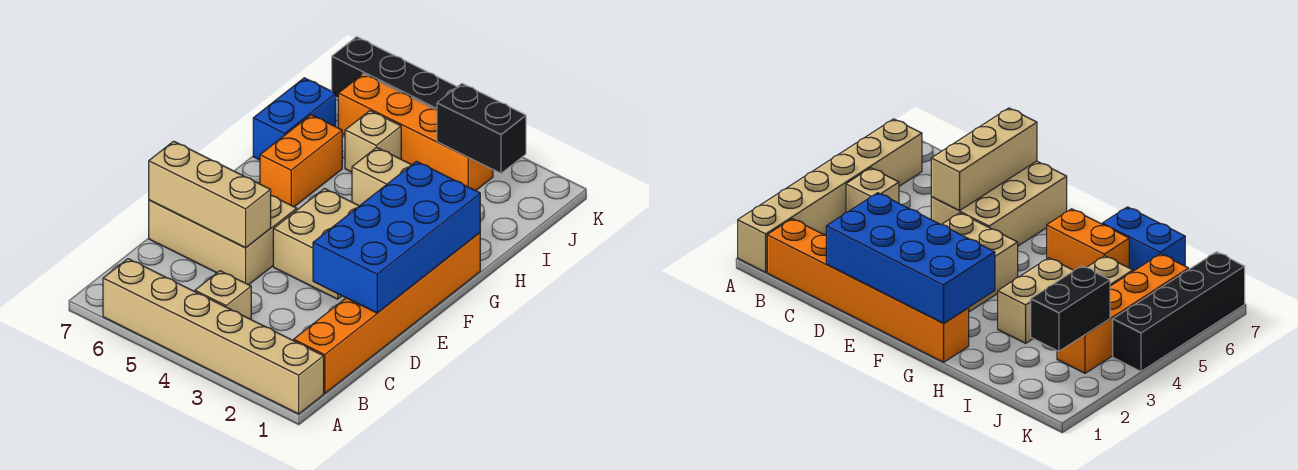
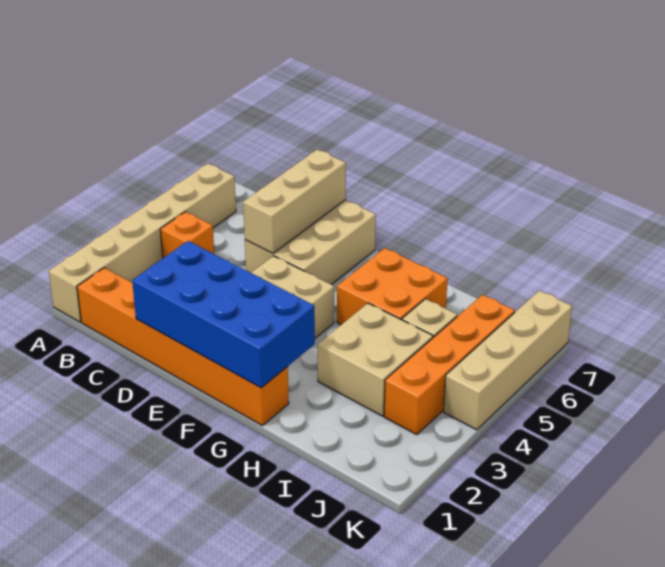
tan brick B4 level 1 -> orange brick B4 level 1
orange brick G6:H6 level 1 -> orange brick G5:H6 level 1
tan brick H3:H4 level 1 -> tan brick H3:I4 level 1
blue brick H7:I7 level 1 -> none
black brick J2:J3 level 2 -> none
black brick K4:K7 level 1 -> tan brick K4:K7 level 1

